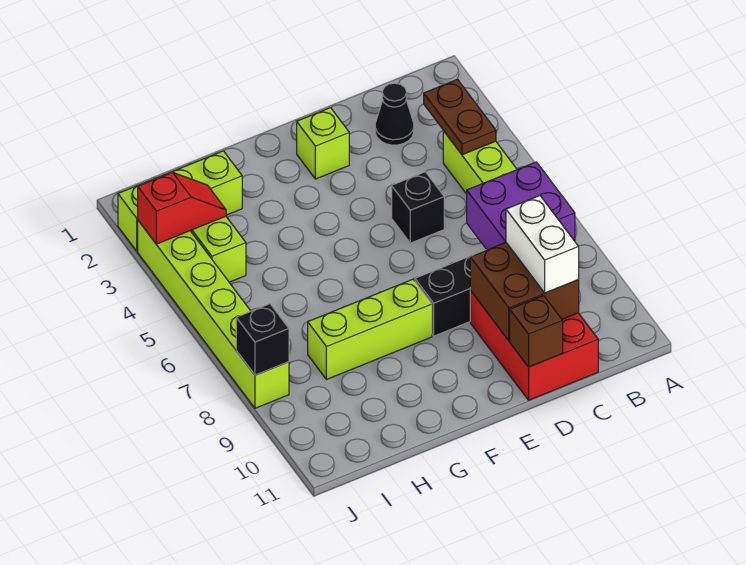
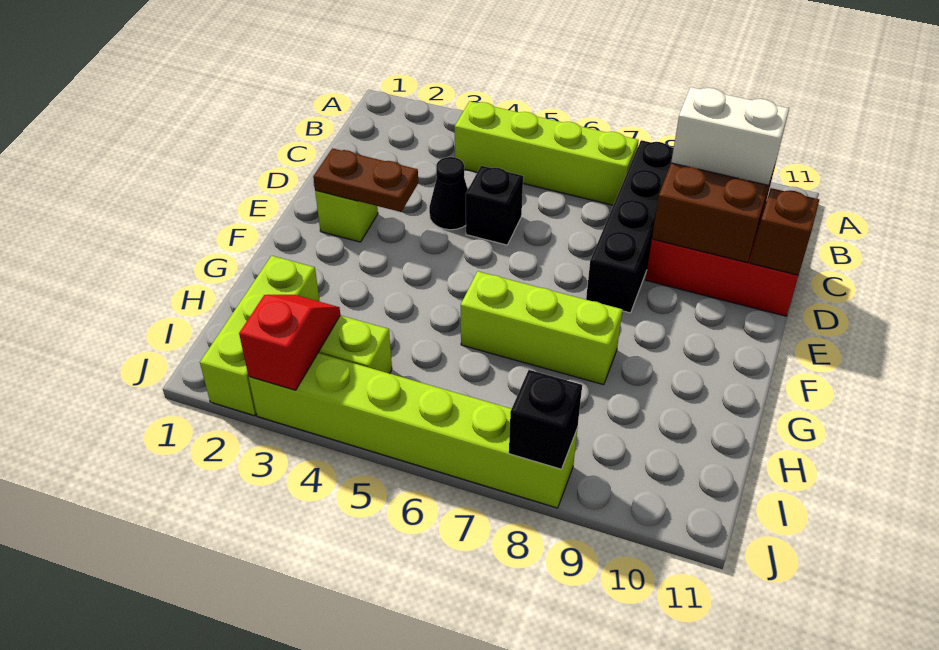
brown plate B3:B4 level 2 -> brown plate E2:E3 level 2
purple brick B7:C8 level 2 -> none
black cone C2 level 1 -> black cone D4 level 1
lime brick F8:H8 level 1 -> lime brick G6:G8 level 1

